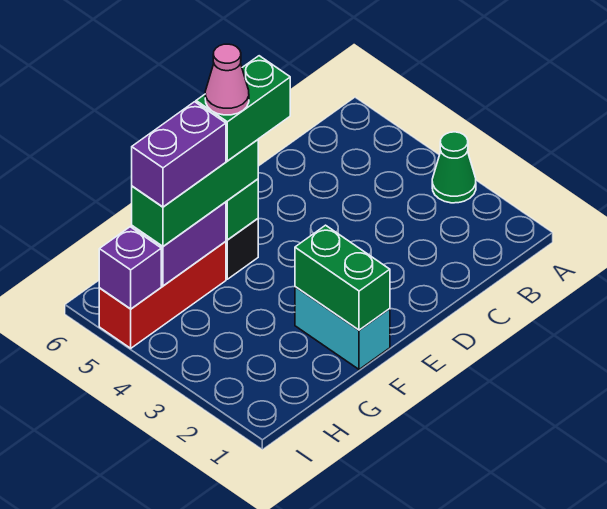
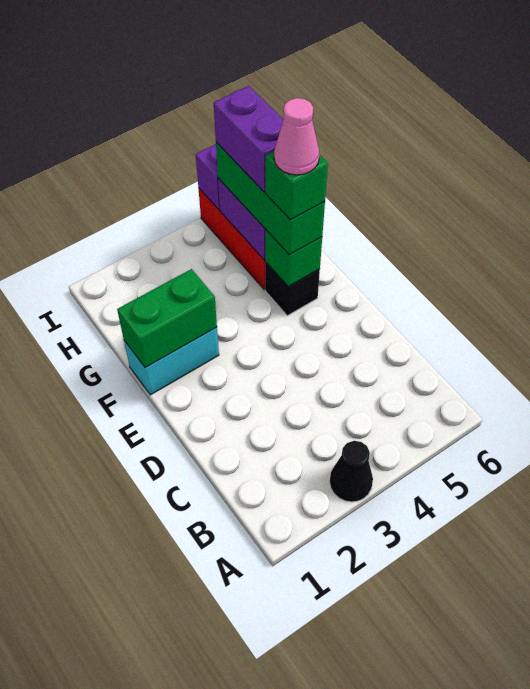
green cone A3 level 1 -> black cone A3 level 1
green brick E5:F5 level 4 -> green brick F5 level 4

